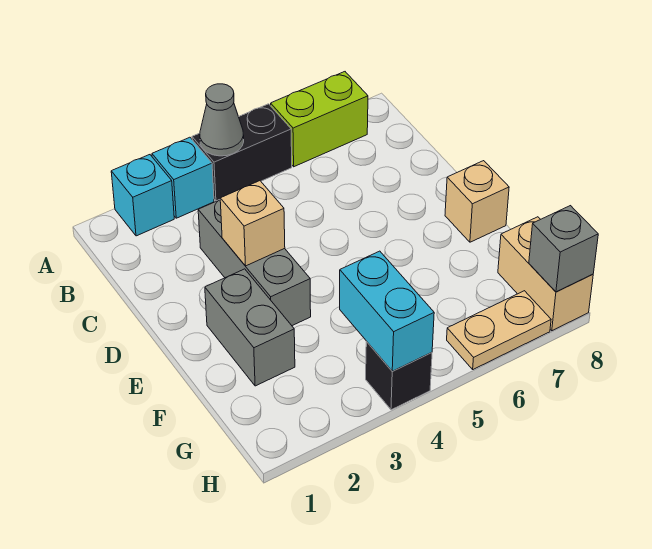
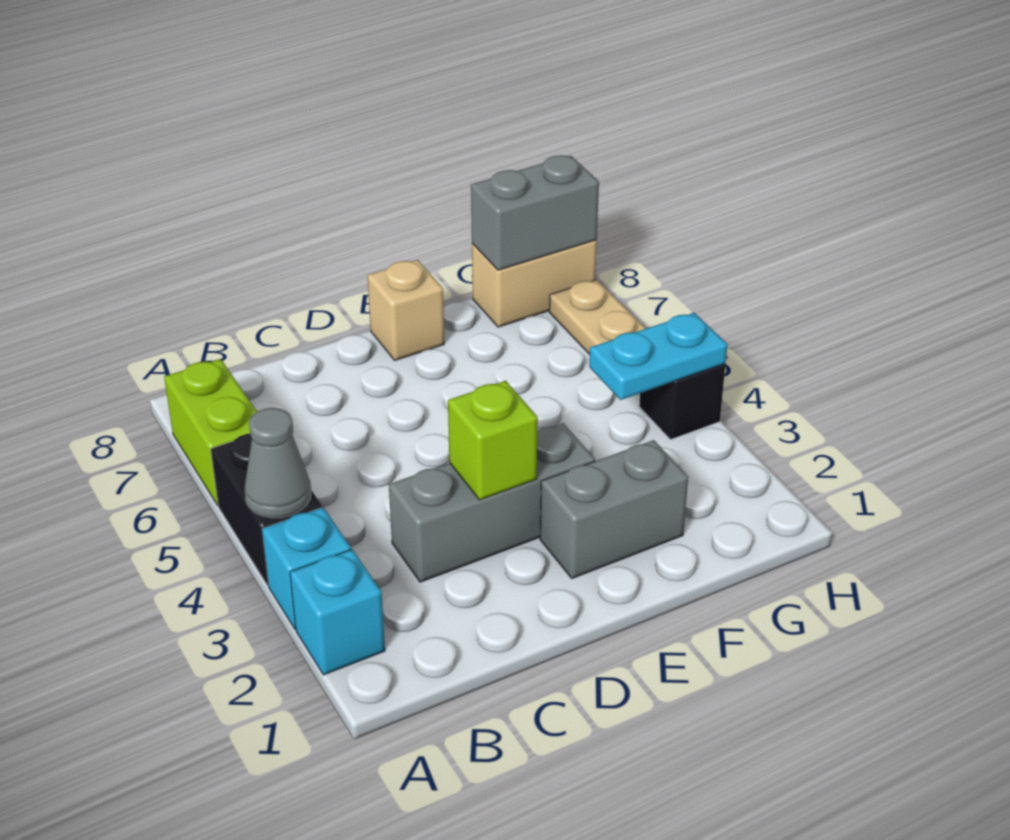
tan brick D3 level 2 -> lime brick D3 level 2
cyan brick G4:H4 level 2 -> cyan plate G4:H4 level 2
grey brick H8 level 2 -> grey brick G8:H8 level 2

